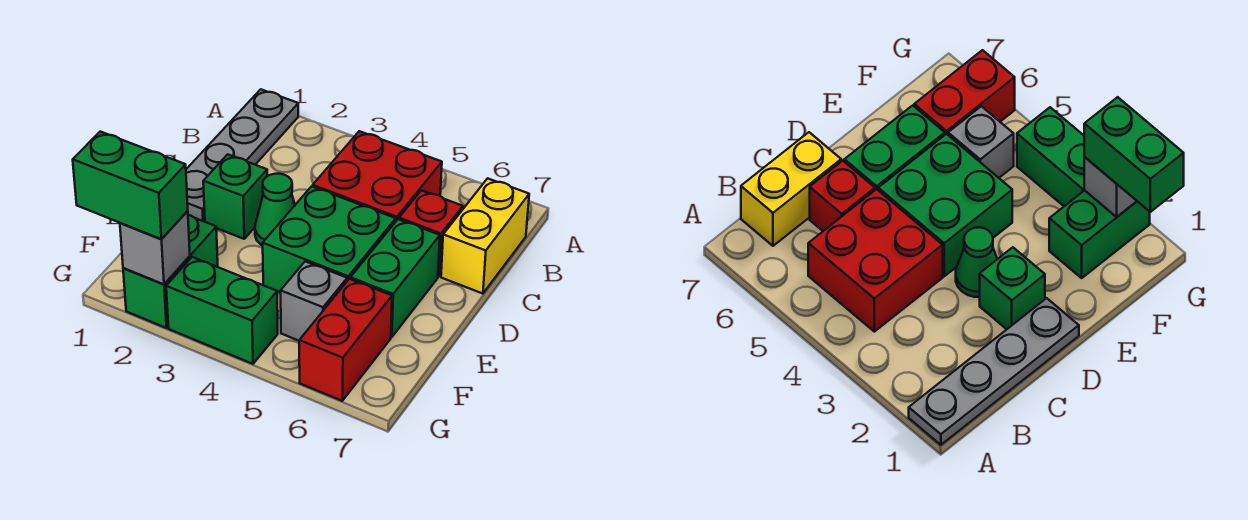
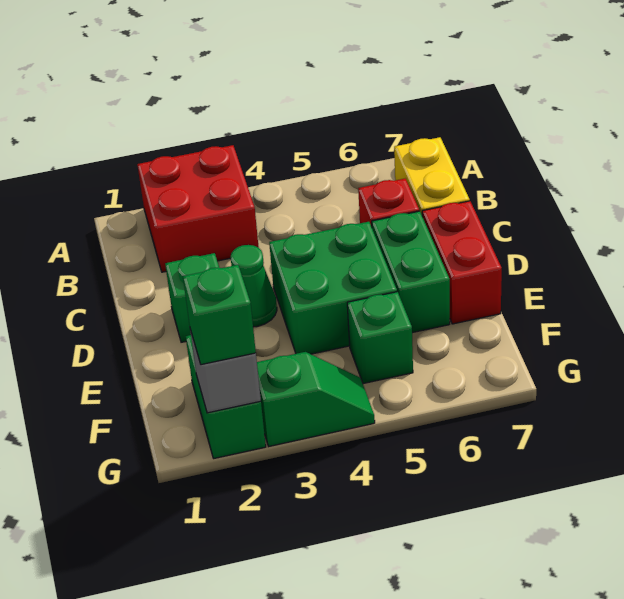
grey plate A1:D1 level 1 -> none
red brick B4:C5 level 1 -> red brick A2:B3 level 1
grey brick F5 level 1 -> green brick F5 level 1
red brick F6:G6 level 1 -> red brick D7:E7 level 1
green brick G1:G2 level 3 -> green brick G2 level 3
green brick G3:G4 level 1 -> green slope G3:G4 level 1 top 3

